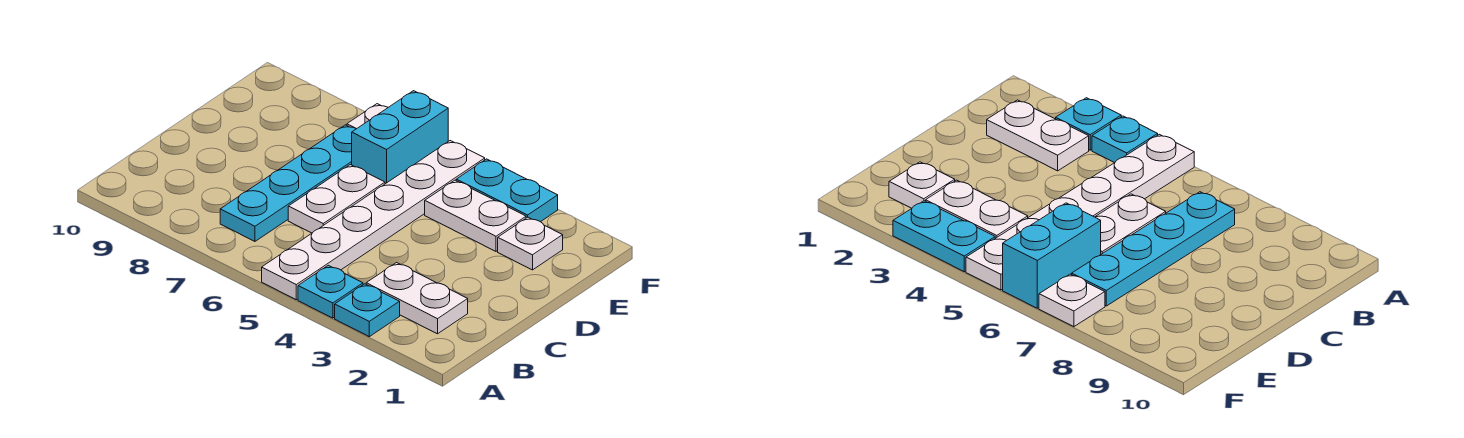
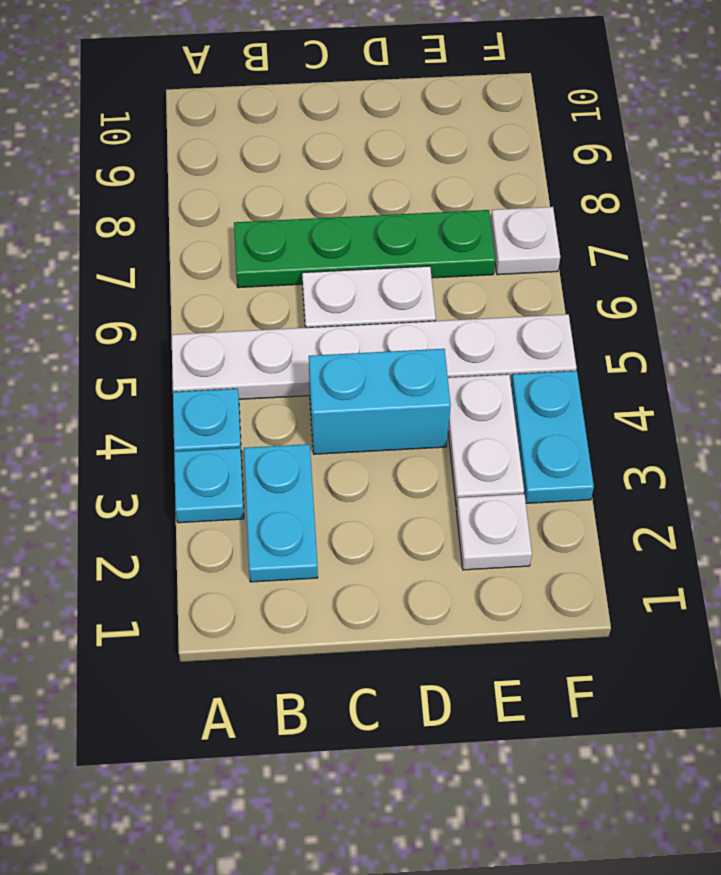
white plate B2:B3 level 1 -> cyan plate B2:B3 level 1
cyan plate B7:E7 level 1 -> green plate B7:E7 level 1
cyan brick E6:F6 level 1 -> cyan brick C4:D4 level 1

